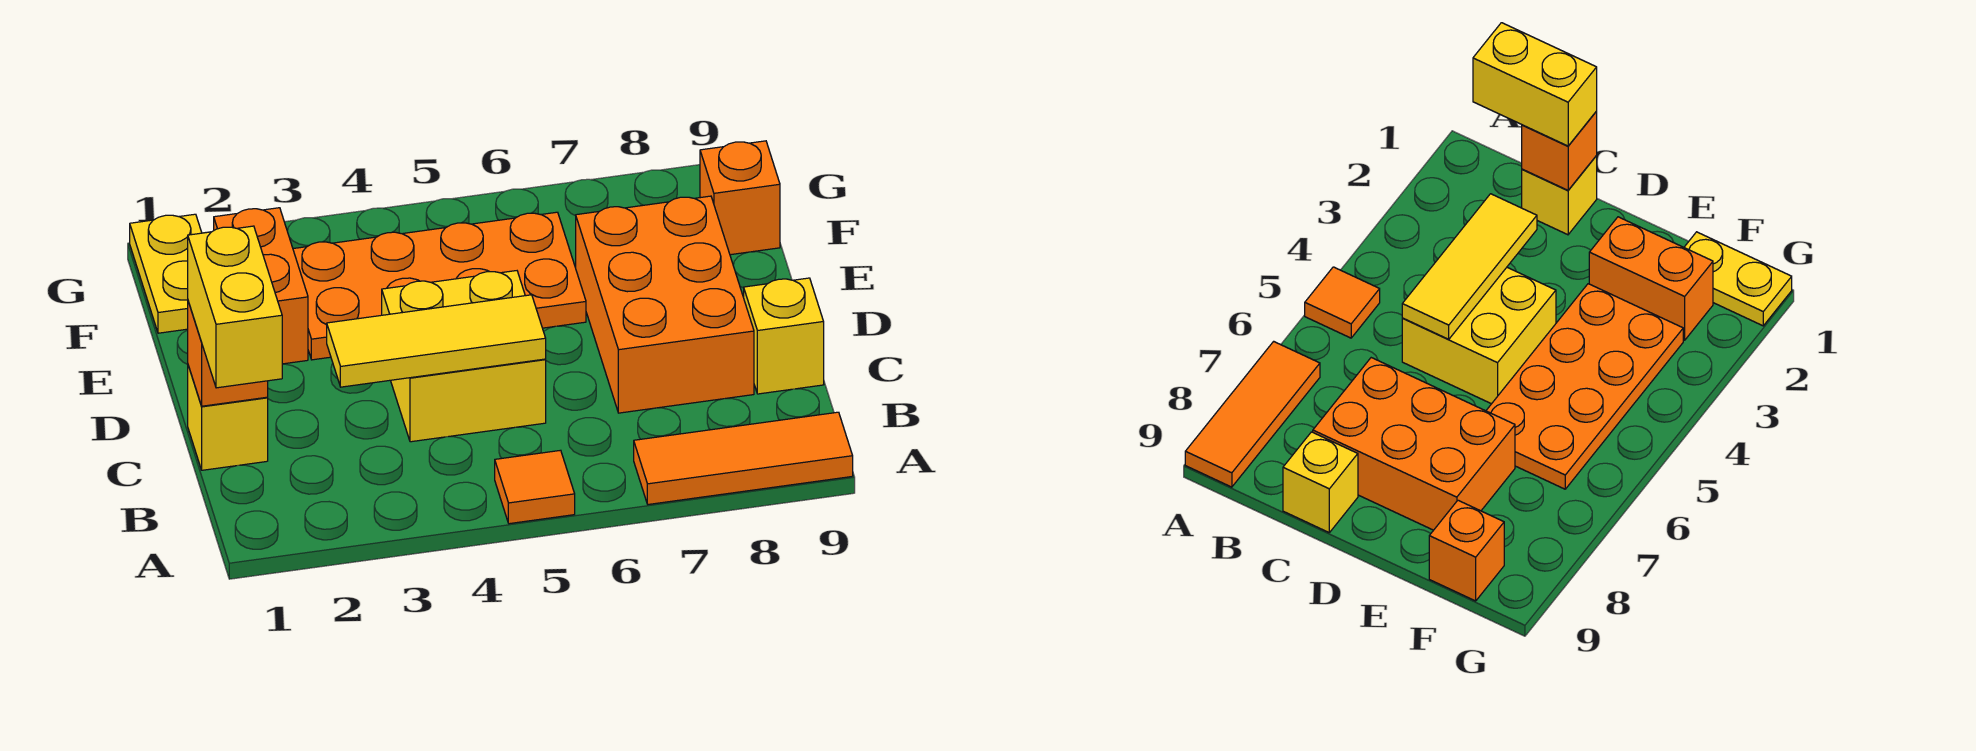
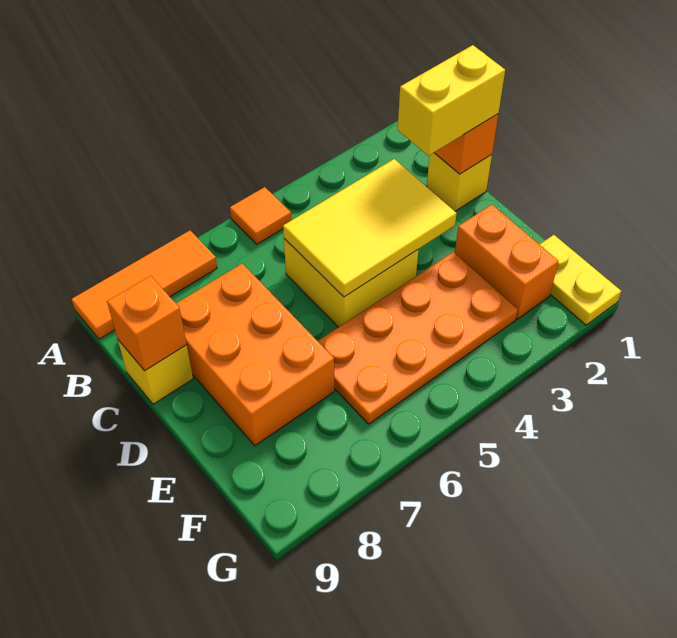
yellow brick B1:C1 level 3 -> yellow brick C1:C2 level 3
yellow tile C3:C5 level 2 -> yellow tile C3:D5 level 2
orange brick F9 level 1 -> orange brick C9 level 2

